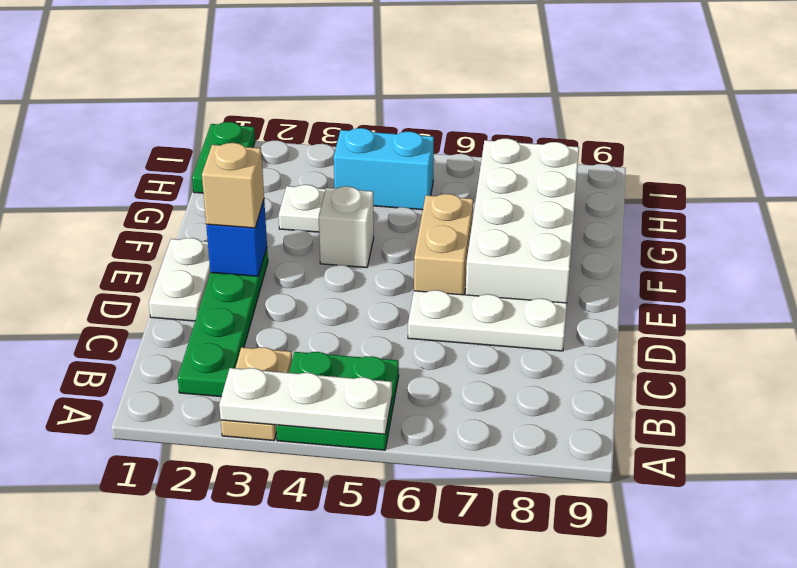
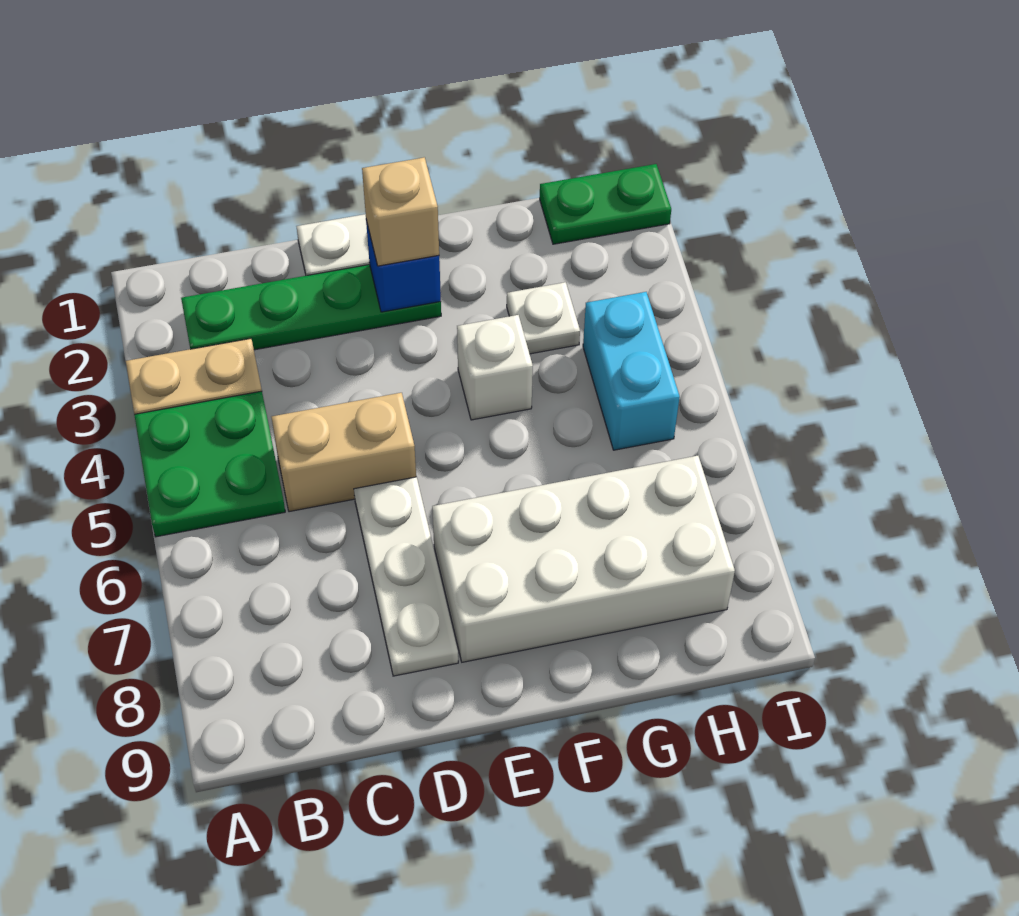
white plate A3:A5 level 2 -> none
tan brick E6:F6 level 1 -> tan brick C5:D5 level 1

